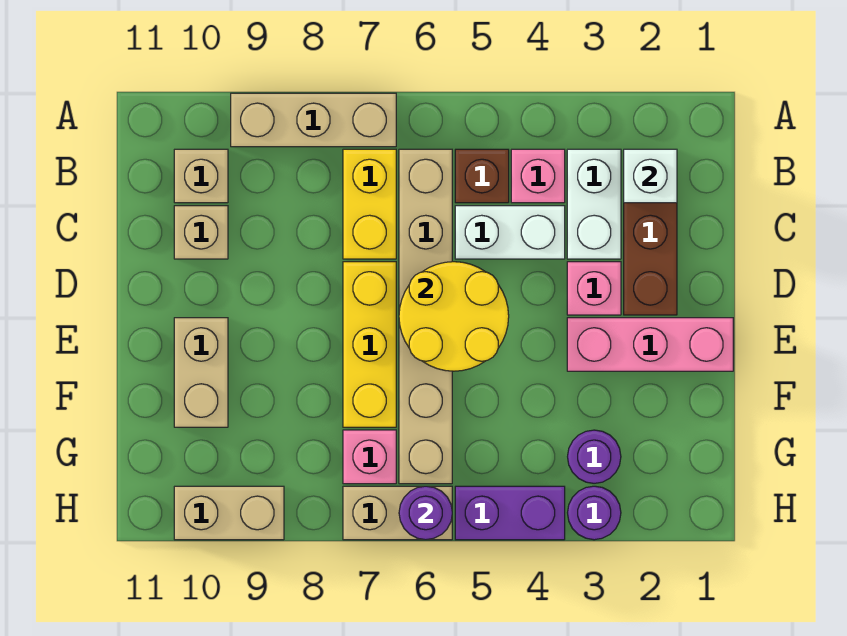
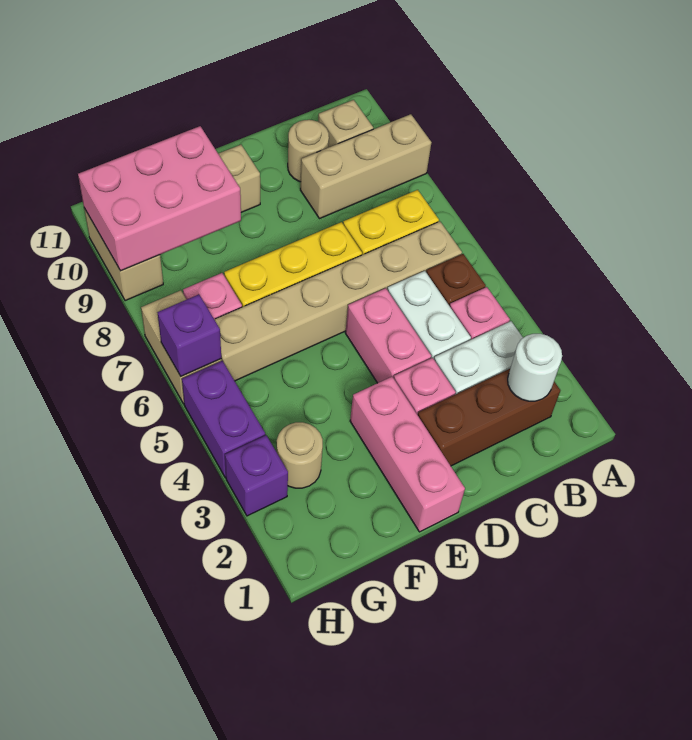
tan brick A7:A9 level 1 -> tan brick A9:C9 level 1
white brick B2 level 2 -> white round brick B2 level 2
tan brick C10 level 1 -> tan round brick C10 level 1
none -> pink brick D4:D5 level 1
yellow round brick D5:E6 level 2 -> none
none -> pink brick F9:H10 level 2
purple round brick G3 level 1 -> tan round brick G3 level 1
purple round brick H3 level 1 -> purple brick H3 level 1
purple round brick H6 level 2 -> purple brick H6 level 2

